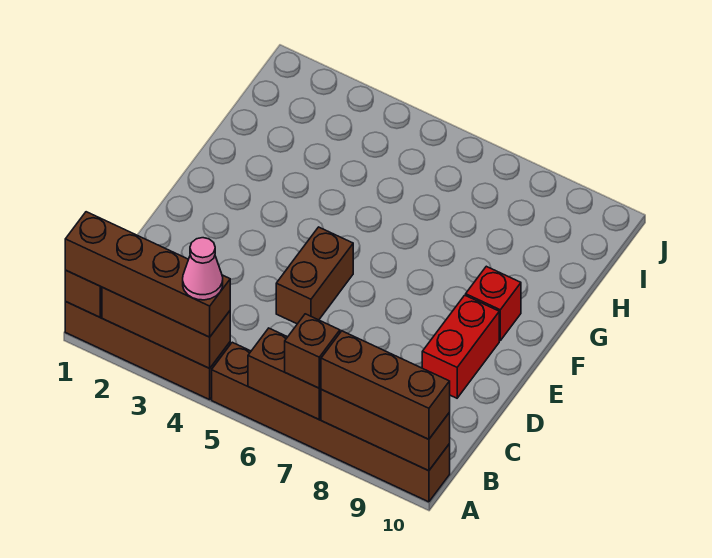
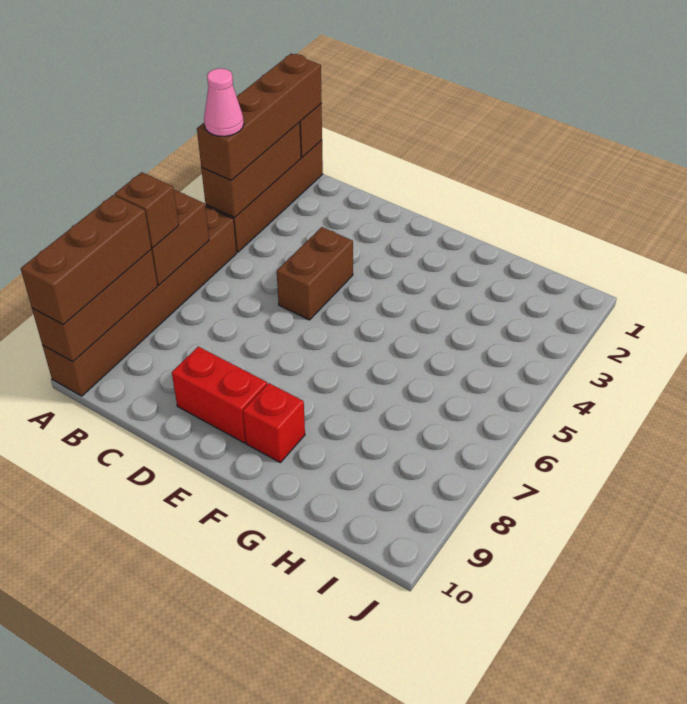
brown brick D5:E5 level 1 -> brown brick D4:D5 level 1

